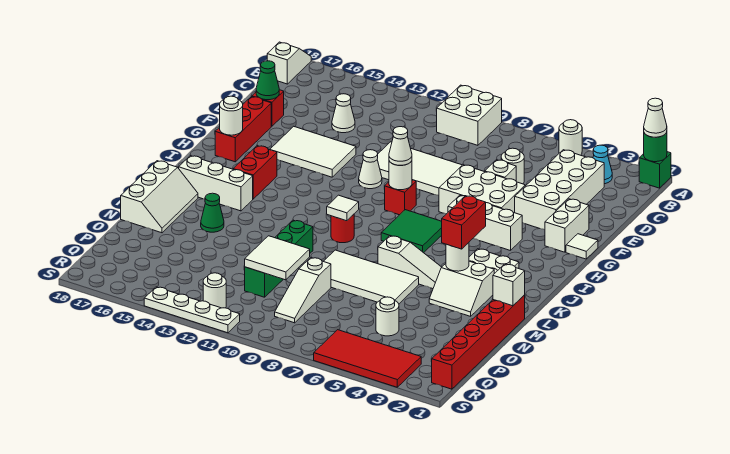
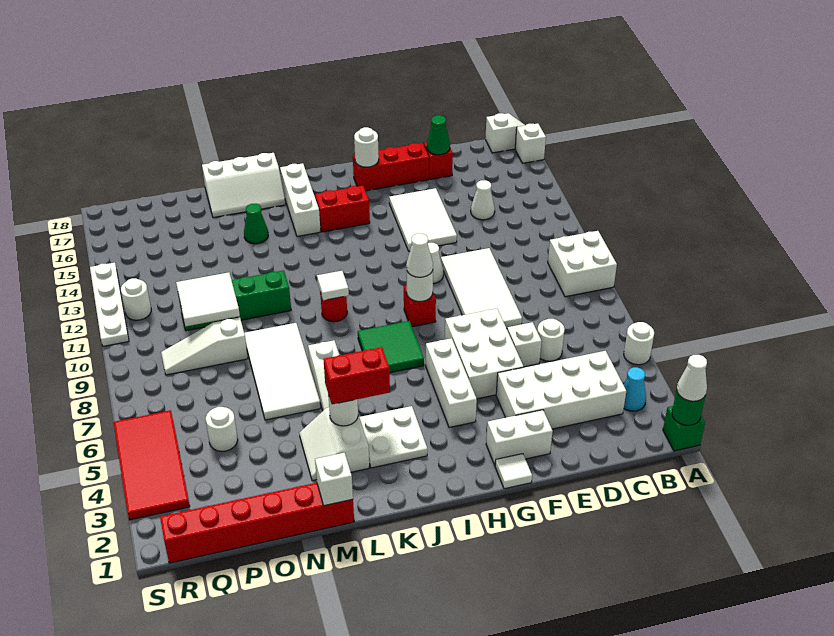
none -> white brick A17 level 1

